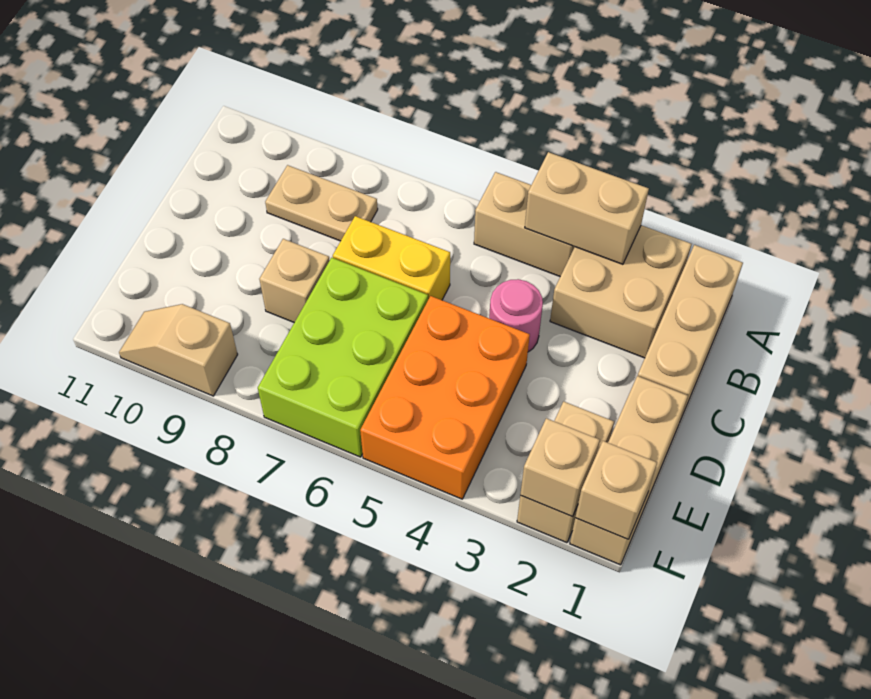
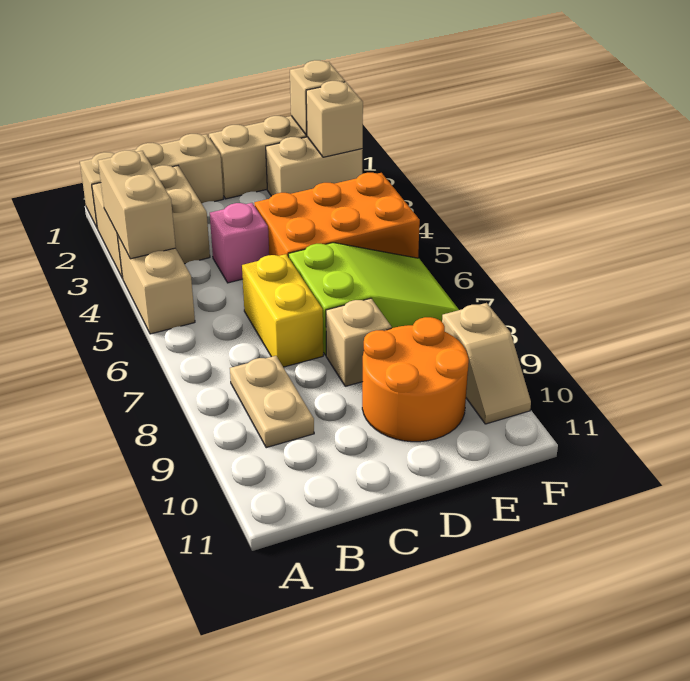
pink round brick C4 level 1 -> pink brick C4 level 1
lime brick D6:F7 level 1 -> lime slope D6:F7 level 1 top D
none -> orange round brick D9:E10 level 1

